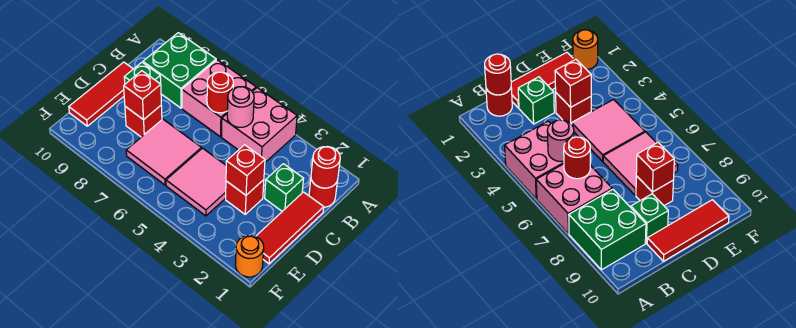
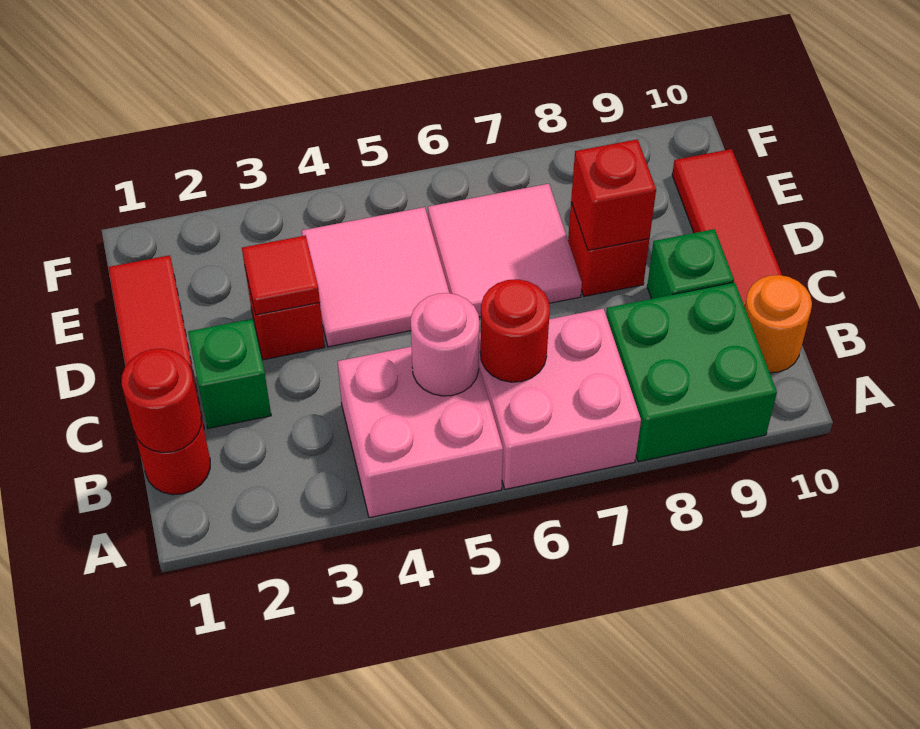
red brick D3 level 2 -> red tile D3 level 2
orange round brick F1 level 1 -> orange round brick B10 level 1

